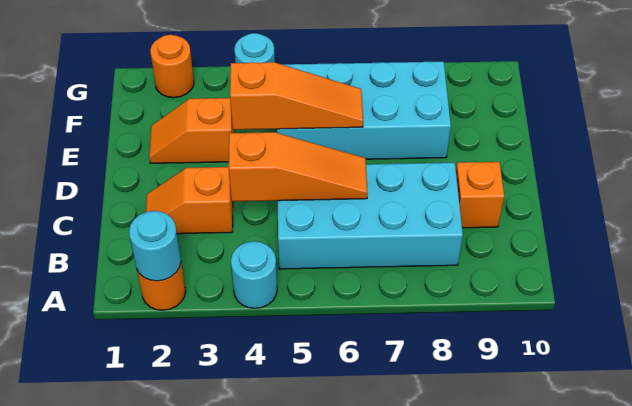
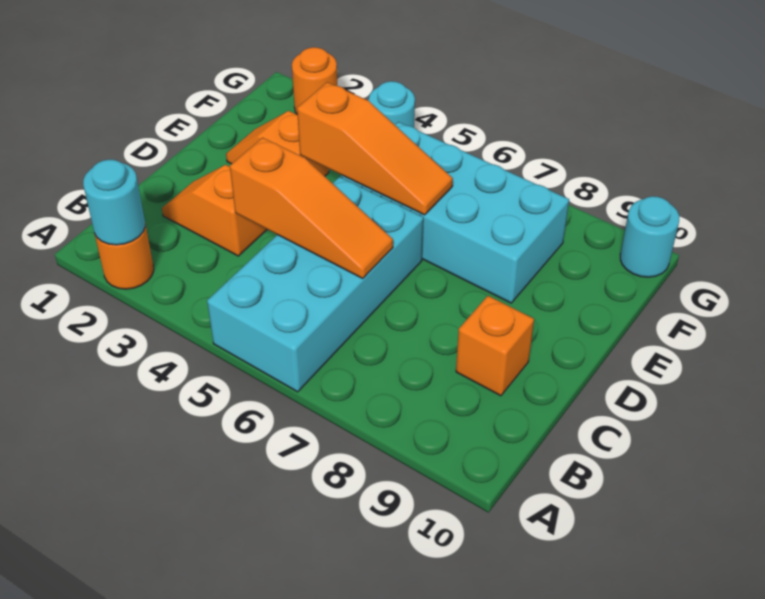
cyan round brick A4 level 1 -> cyan round brick G10 level 1
cyan brick B5:C8 level 1 -> cyan brick A5:D6 level 1

